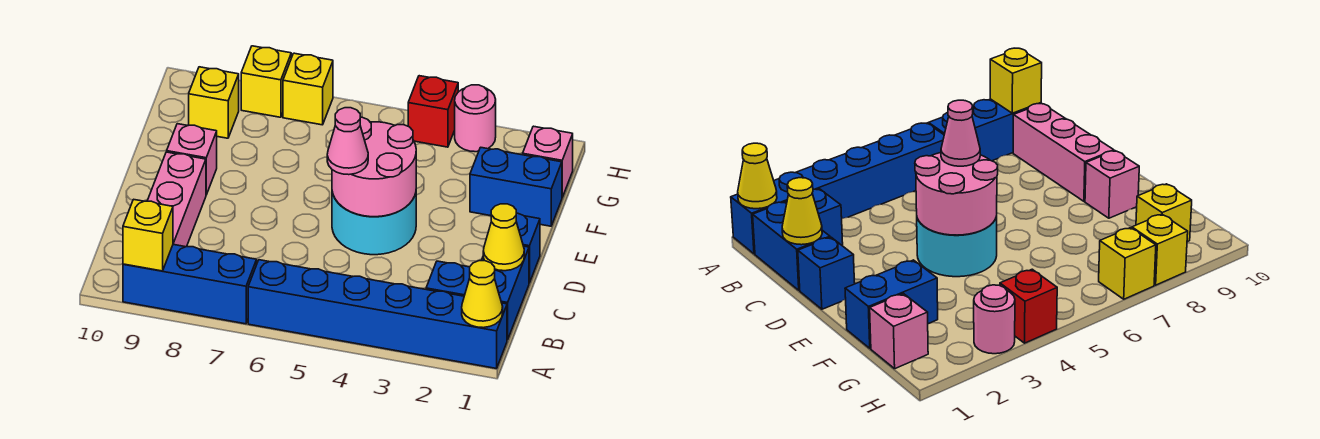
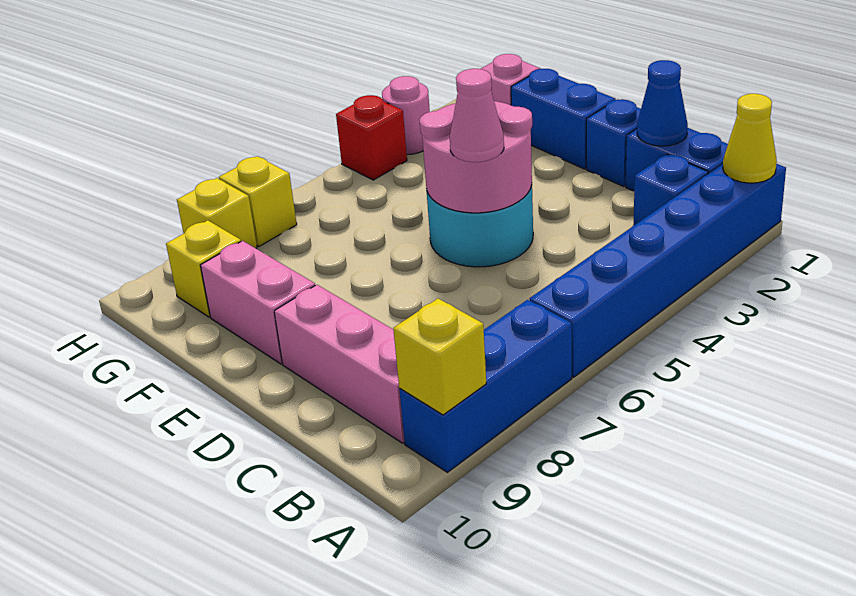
yellow cone C1 level 2 -> blue cone C1 level 2
pink brick E9 level 1 -> pink brick E9:F9 level 1
blue brick F1:F2 level 1 -> blue brick E1:F1 level 1

